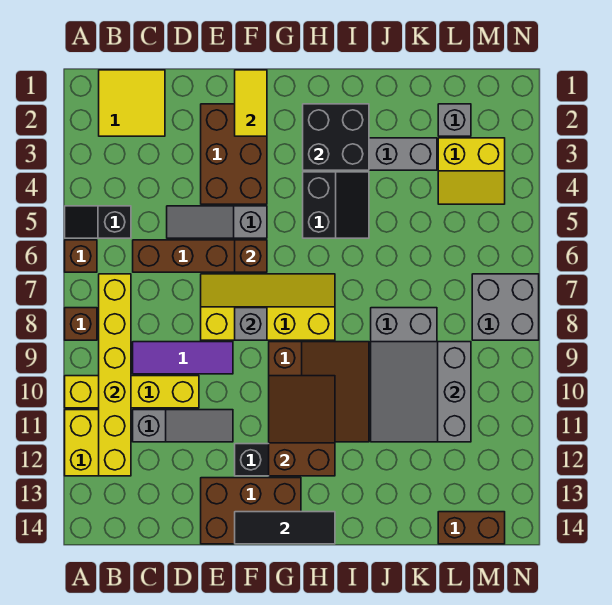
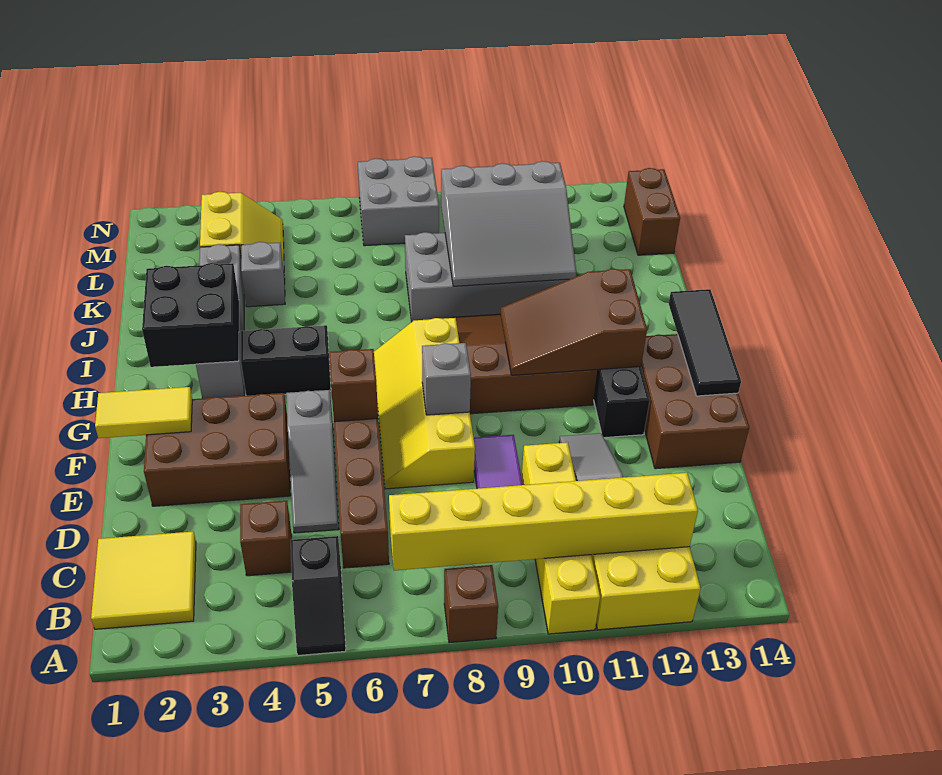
brown brick A6 level 1 -> brown brick C4 level 1
grey brick L2 level 1 -> grey brick K4 level 1

